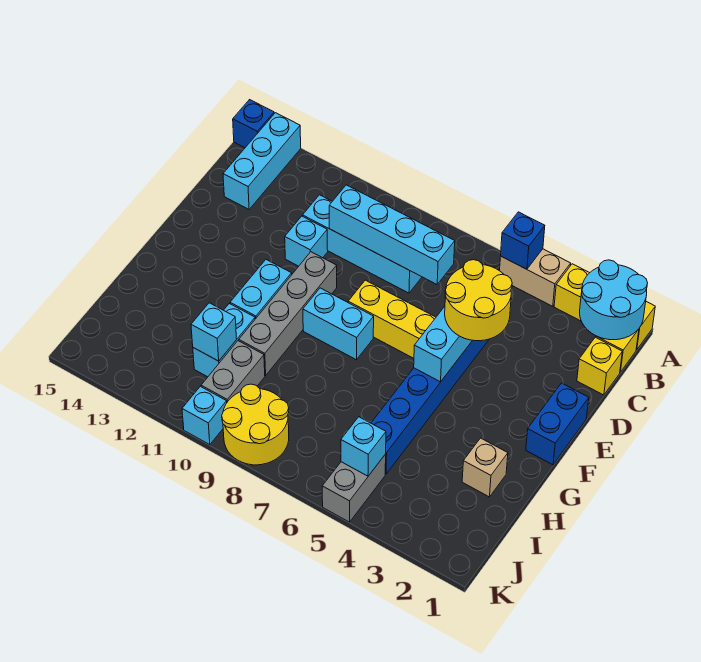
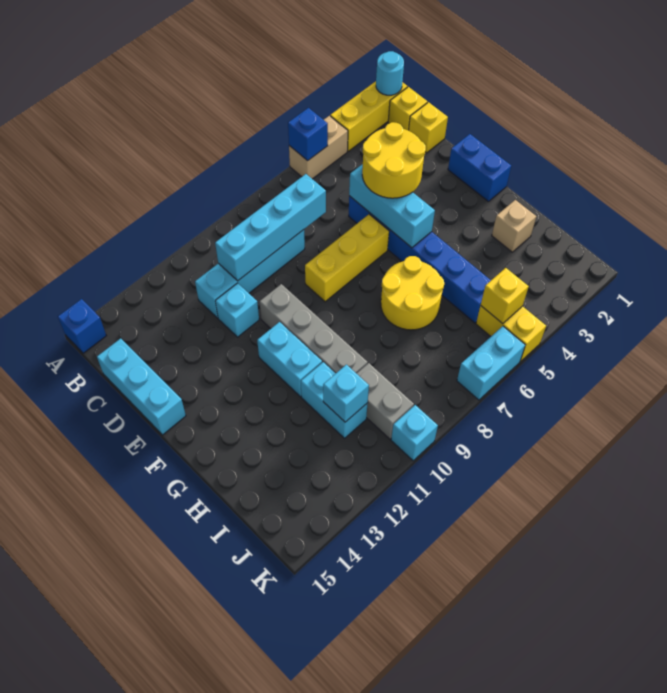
cyan round brick A1:B2 level 2 -> cyan round brick A1 level 2
cyan brick A14:C14 level 1 -> cyan brick C15:E15 level 1
cyan brick F8:F9 level 1 -> cyan brick K6:K7 level 1
grey brick J5:K5 level 1 -> yellow brick J5:K5 level 1
cyan brick J5 level 2 -> yellow brick J5 level 2
yellow round brick J8:K9 level 1 -> yellow round brick G6:H7 level 1

